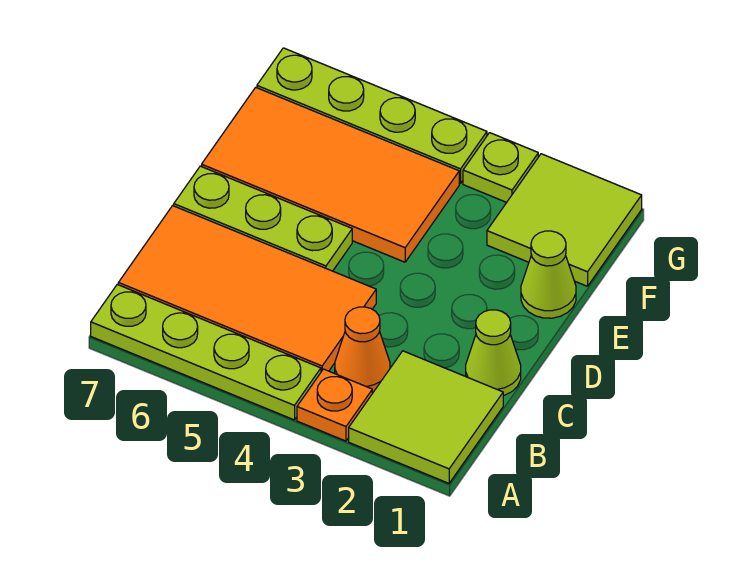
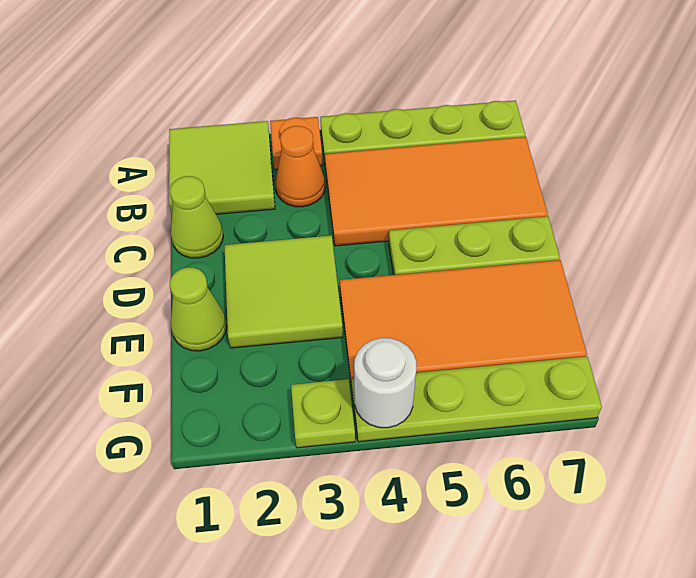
lime tile F1:G2 level 1 -> lime tile D2:E3 level 1
none -> white round brick G4 level 2

